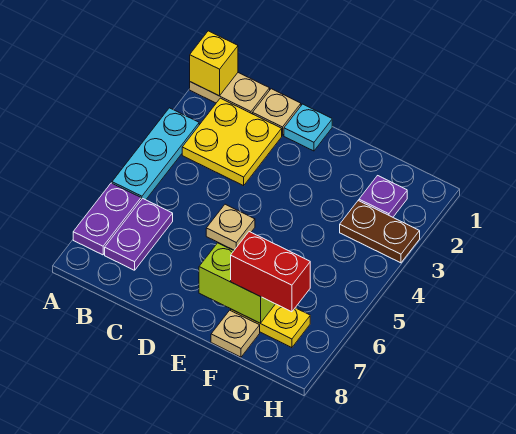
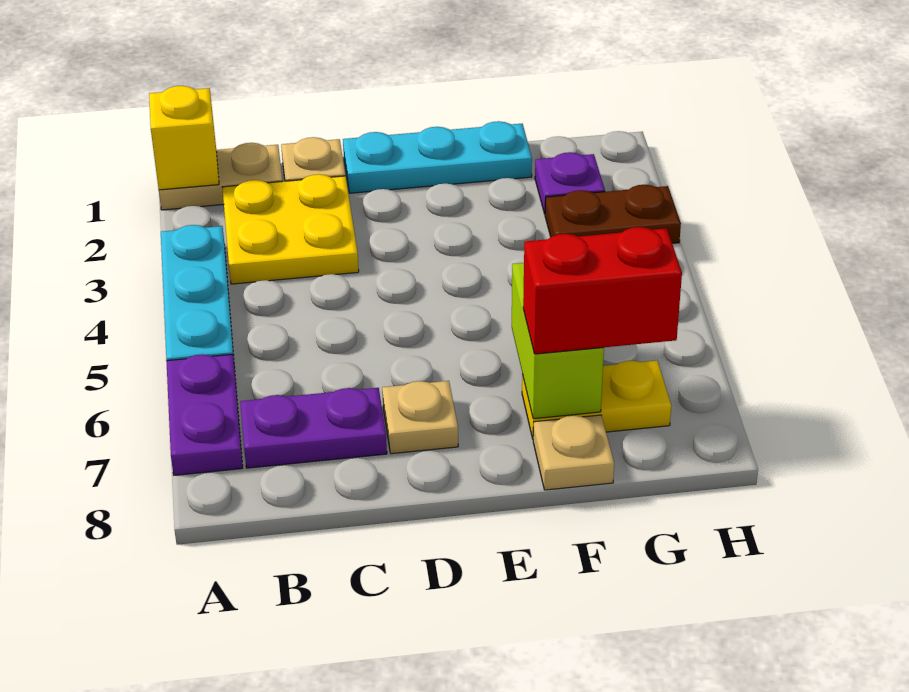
purple plate B6:B7 level 1 -> purple plate B7:C7 level 1
cyan plate D1 level 1 -> cyan plate D1:F1 level 1
tan plate D5 level 1 -> tan plate D7 level 1
lime brick E7:F7 level 2 -> lime brick F6:F7 level 2

